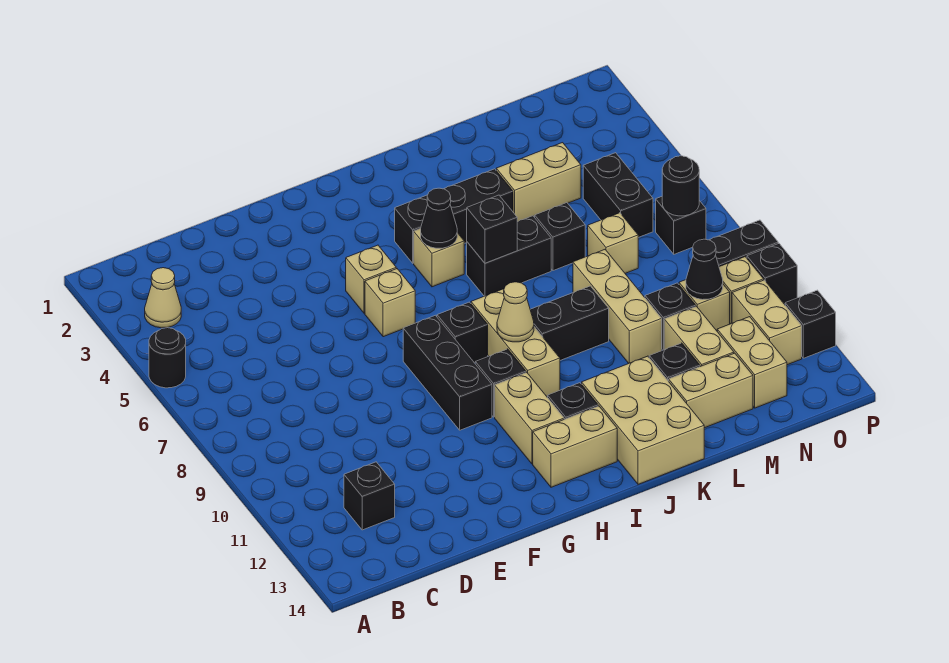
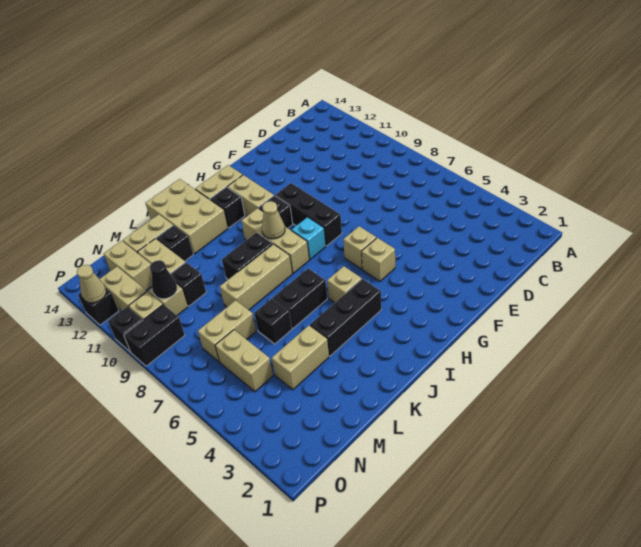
black round brick A5 level 1 -> none
tan cone B3 level 1 -> tan cone P12 level 2
black brick C12 level 1 -> none
black brick H8 level 1 -> cyan brick H8 level 1
black cone I5 level 2 -> none
black brick J6 level 2 -> none
tan brick L8:L10 level 1 -> tan brick J8:L8 level 1
tan brick M7 level 1 -> tan brick M7:N7 level 1
black brick N5:N6 level 1 -> tan brick N5:N6 level 1
black brick O7 level 1 -> none
black round brick O7 level 2 -> none

